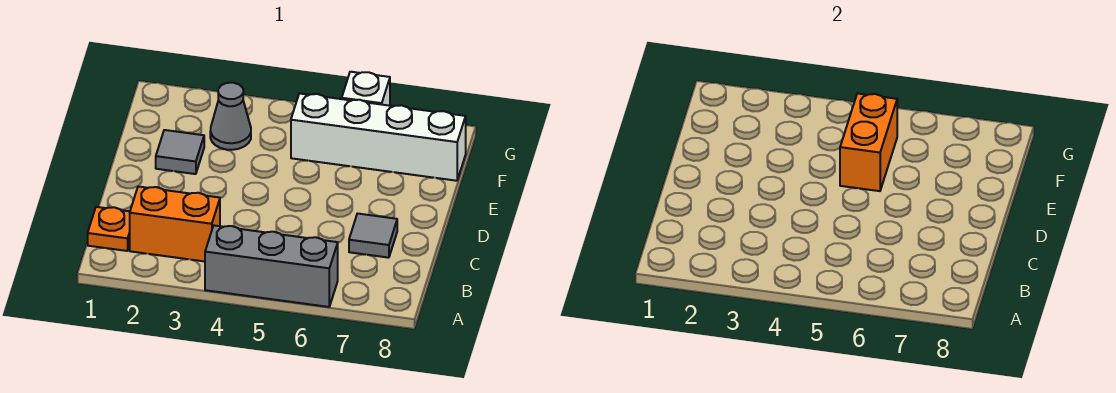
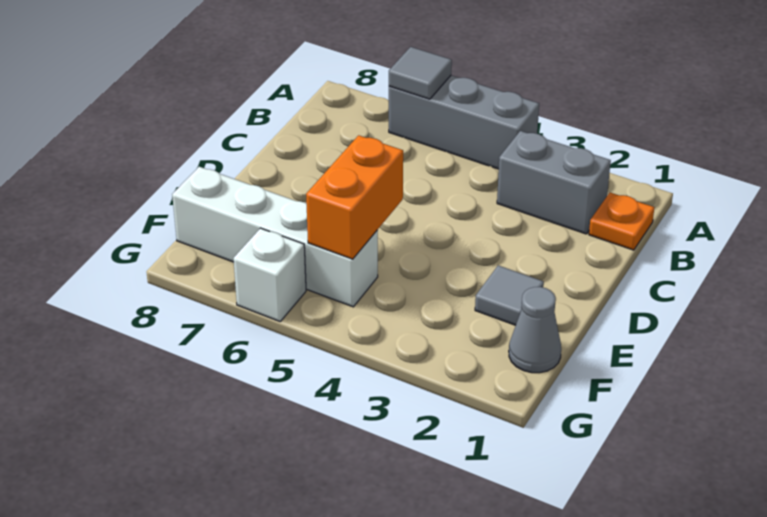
orange brick B2:B3 level 1 -> grey brick B2:B3 level 1
grey tile C7 level 1 -> grey tile A6 level 2
grey cone F3 level 1 -> grey cone F1 level 1

